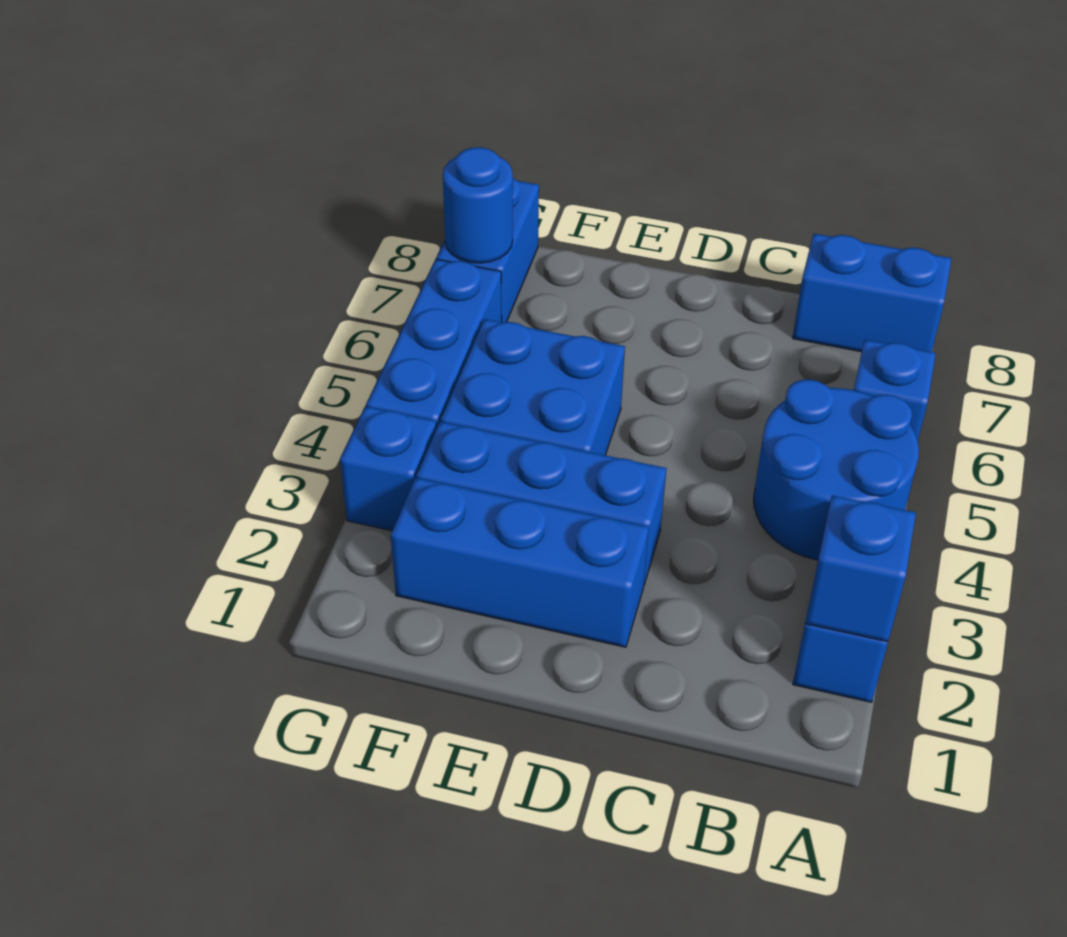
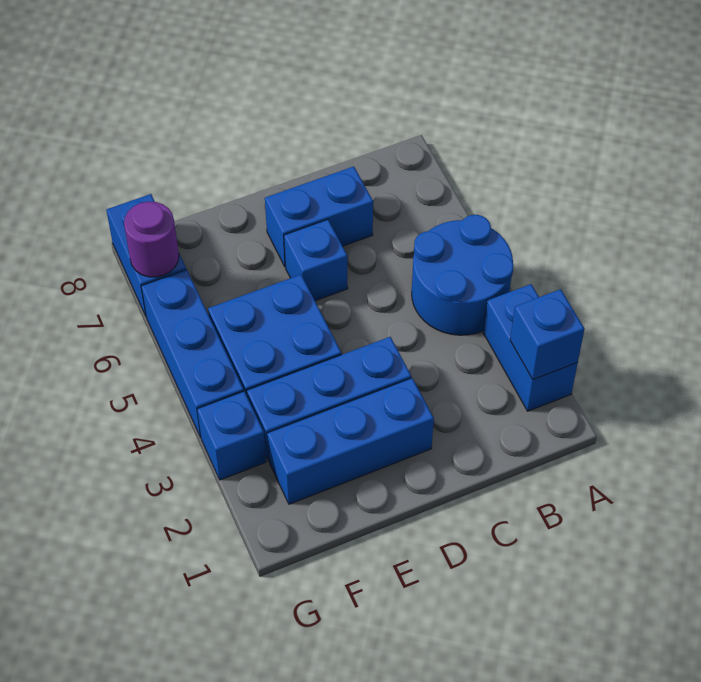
blue brick A6 level 1 -> blue brick D6 level 1
blue brick A8:B8 level 1 -> blue brick C7:D7 level 1
blue round brick G7 level 2 -> purple round brick G7 level 2

